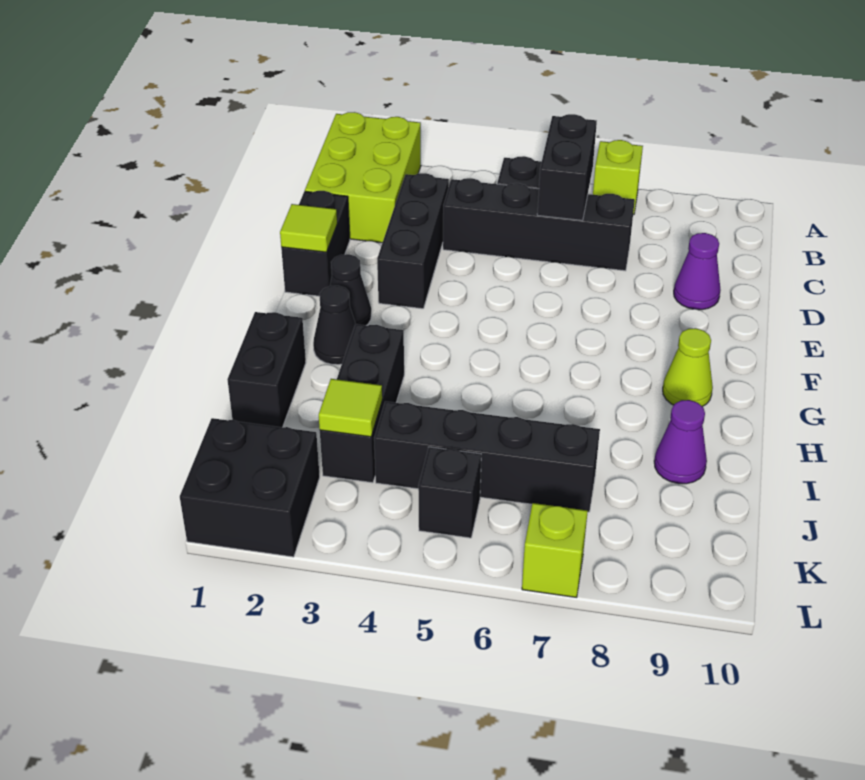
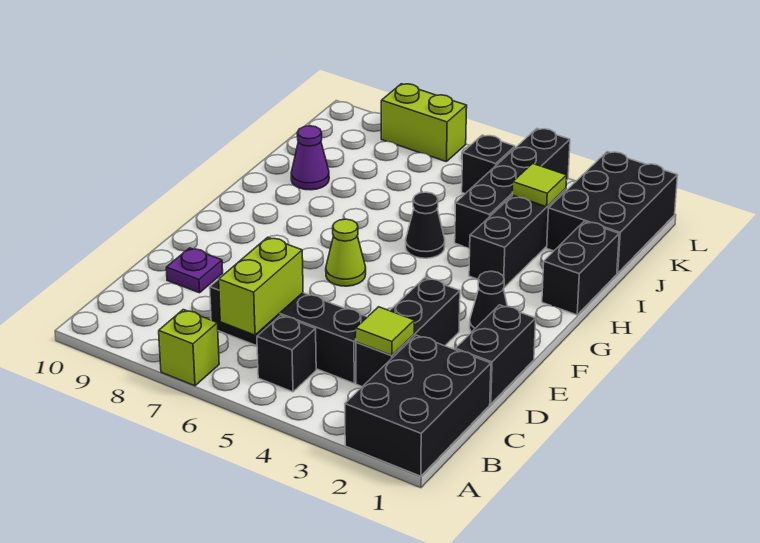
lime brick A1:C2 level 1 -> black brick A1:C2 level 1
black brick B6:C6 level 2 -> lime brick B6:C6 level 2
purple cone D9 level 1 -> purple plate D9 level 1
lime tile E1 level 2 -> lime tile C3 level 2
black cone G2 level 1 -> black cone H5 level 1
lime cone G9 level 1 -> lime cone F6 level 1
black brick J4:J7 level 1 -> black brick I4:L4 level 1
black brick K1:L2 level 1 -> black brick J1:L2 level 1
lime brick L7 level 1 -> lime brick L7:L8 level 1

